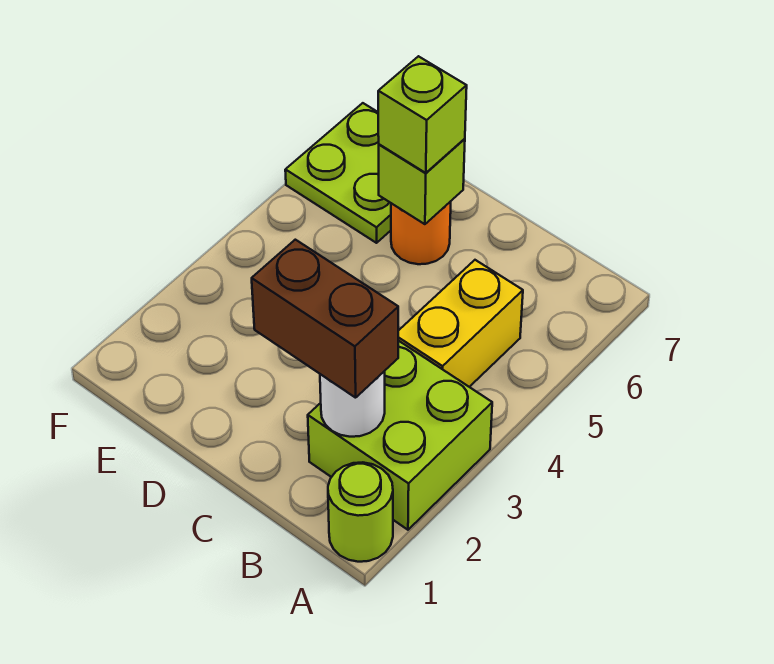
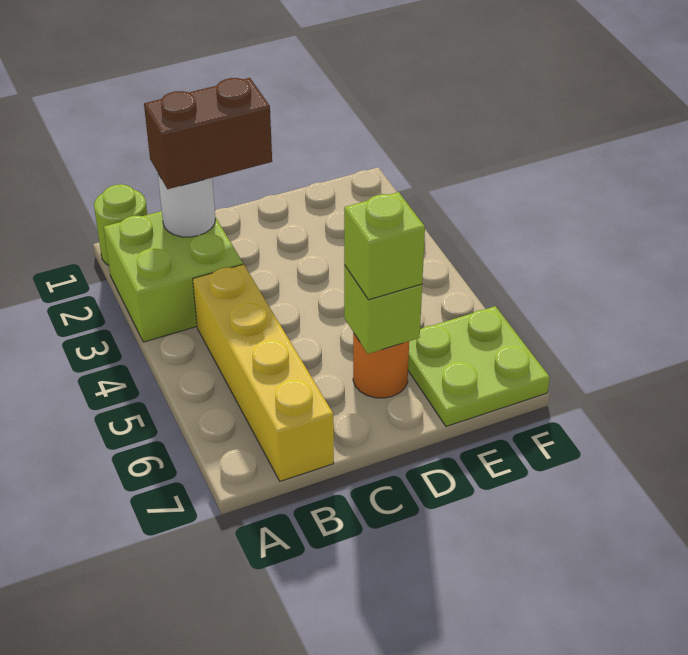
yellow brick B4:B5 level 1 -> yellow brick B4:B7 level 1

